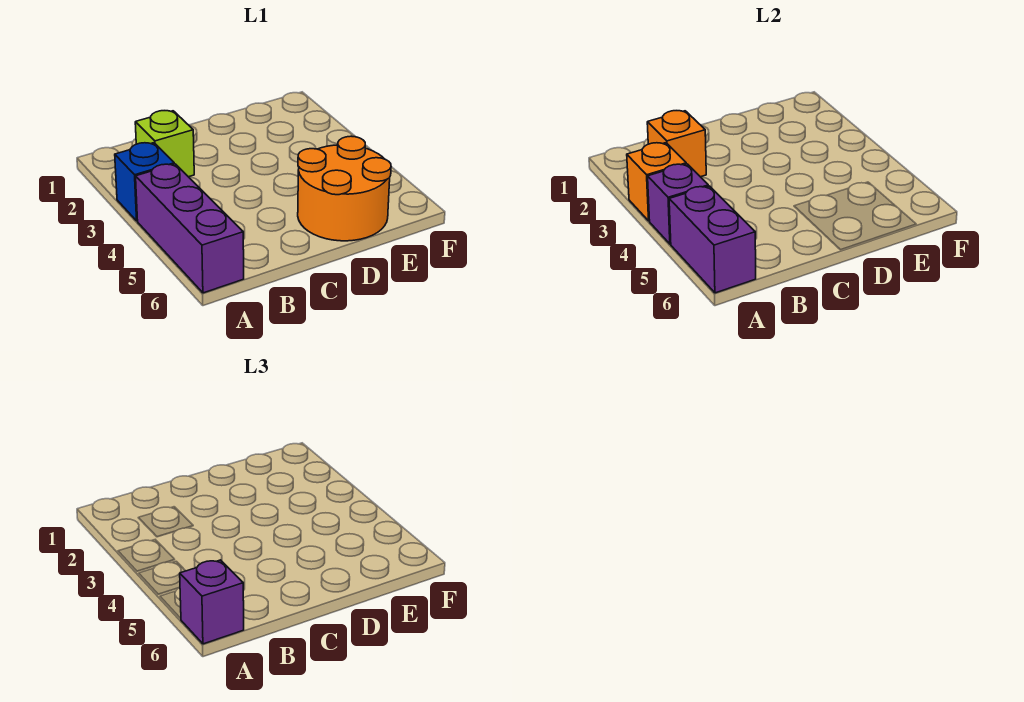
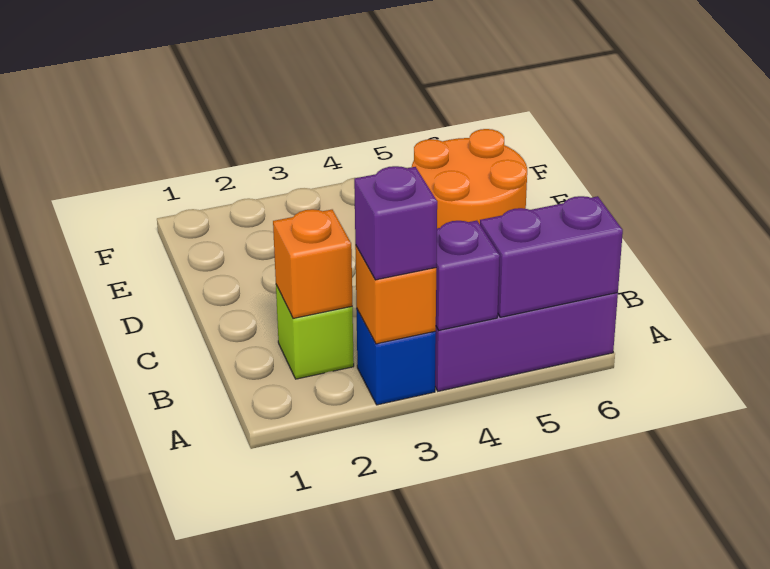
purple brick A6 level 3 -> purple brick A3 level 3

